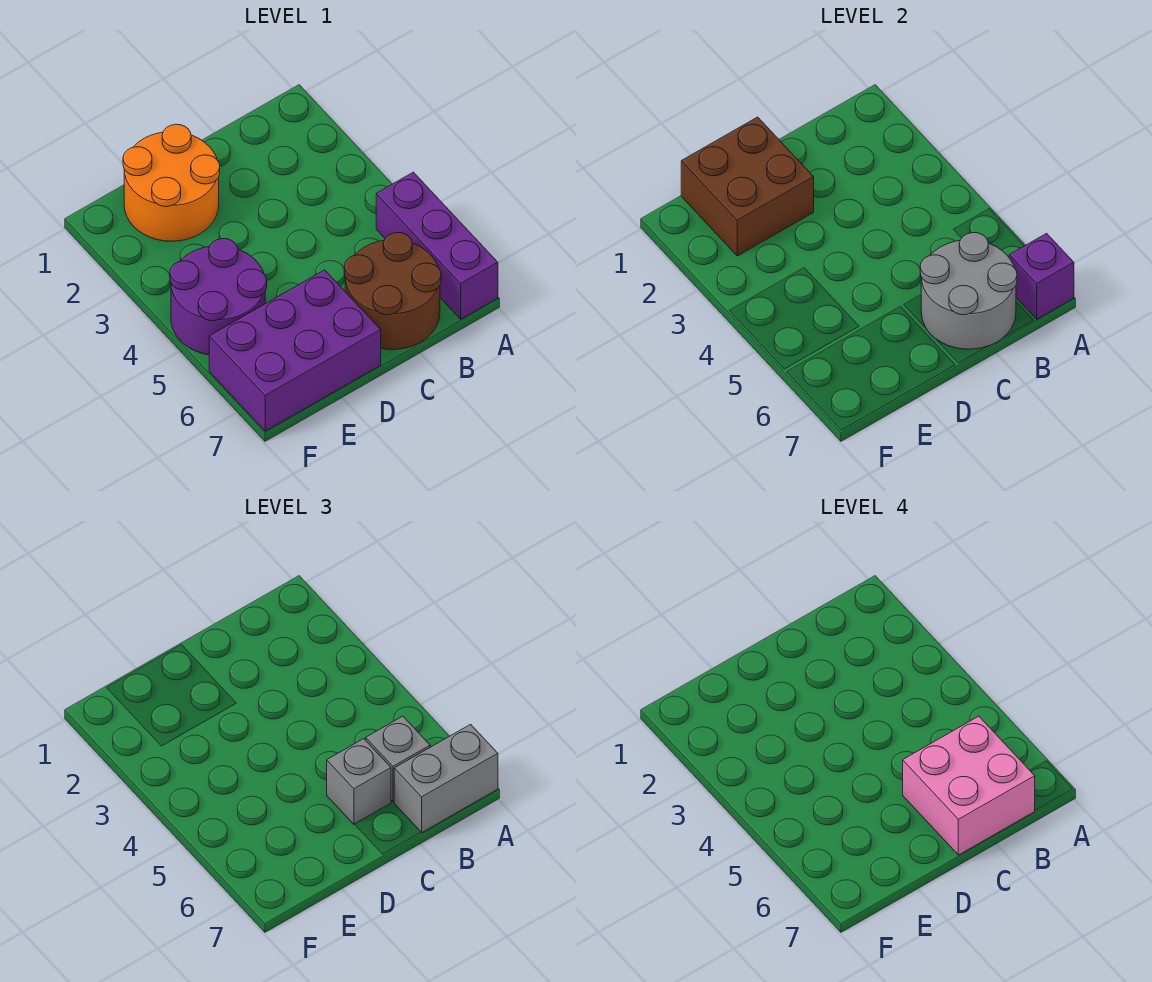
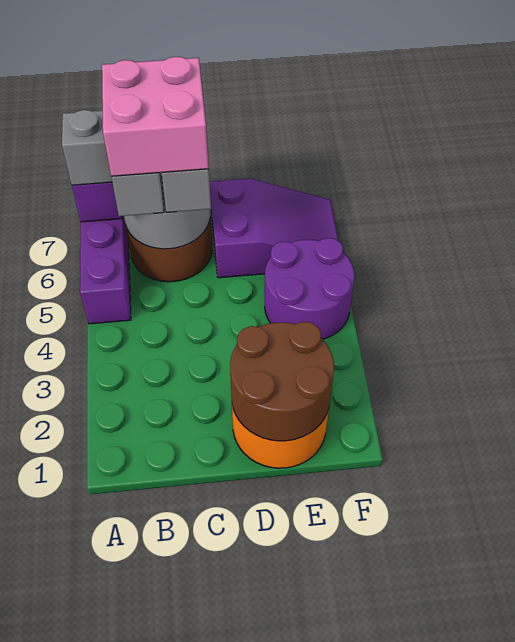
brown brick D1:E2 level 2 -> brown round brick D1:E2 level 2
purple brick D6:F7 level 1 -> purple slope D6:F7 level 1 top D

